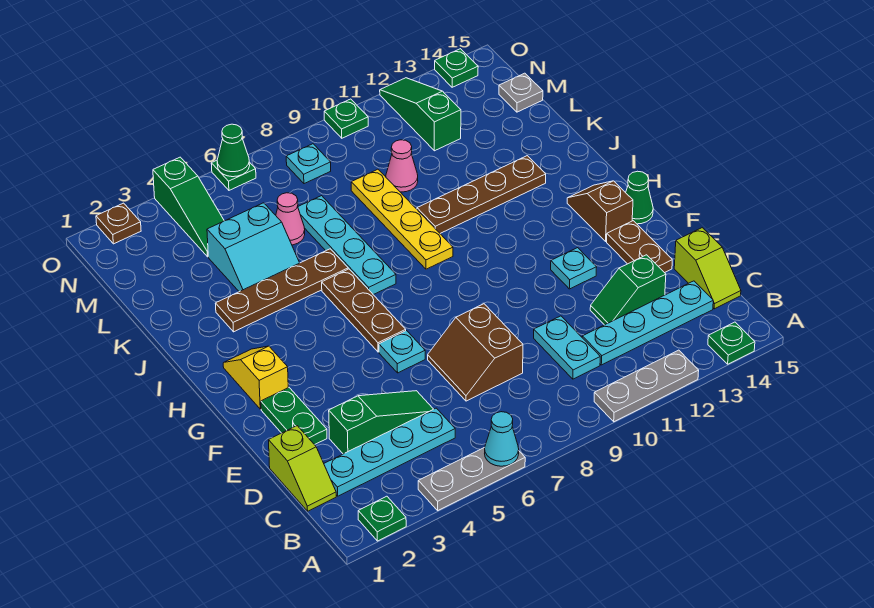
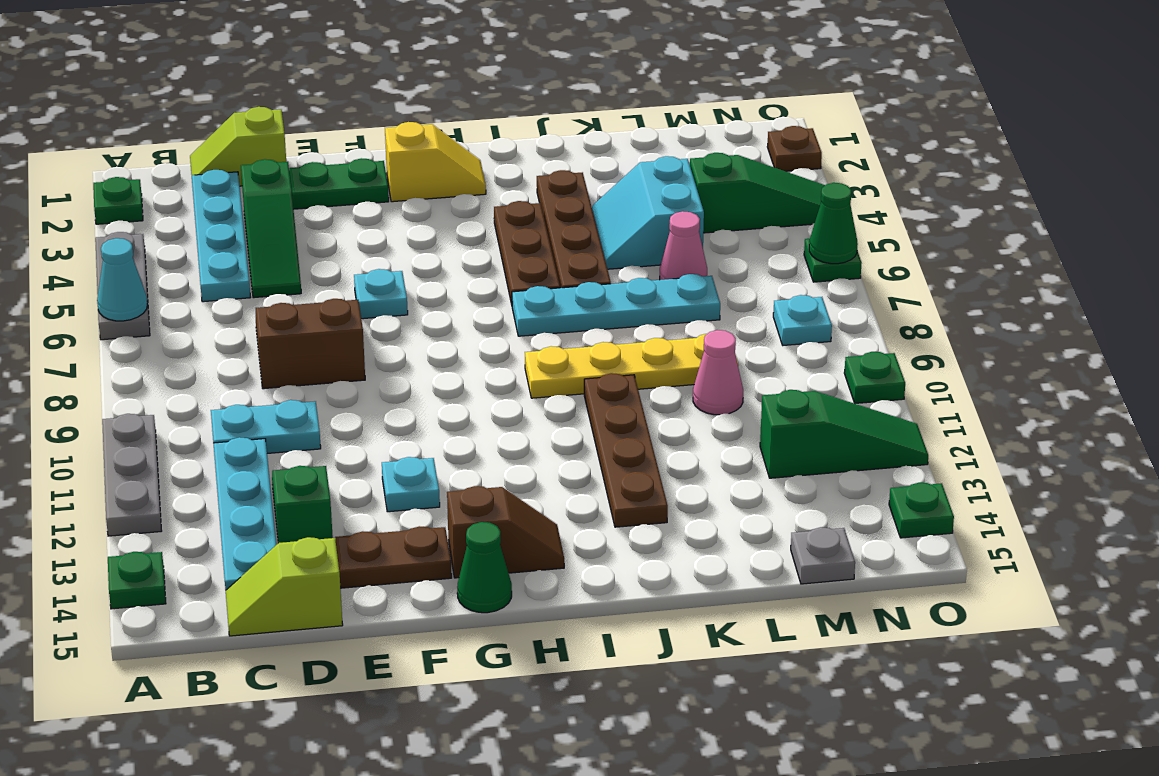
brown plate G6:I6 level 1 -> brown plate I4:I6 level 1
green slope M4:O4 level 1 top O -> green slope M4:O4 level 1 top M

